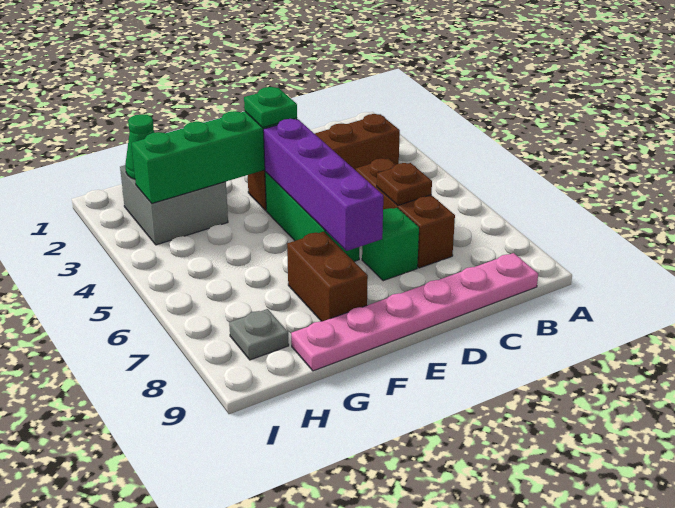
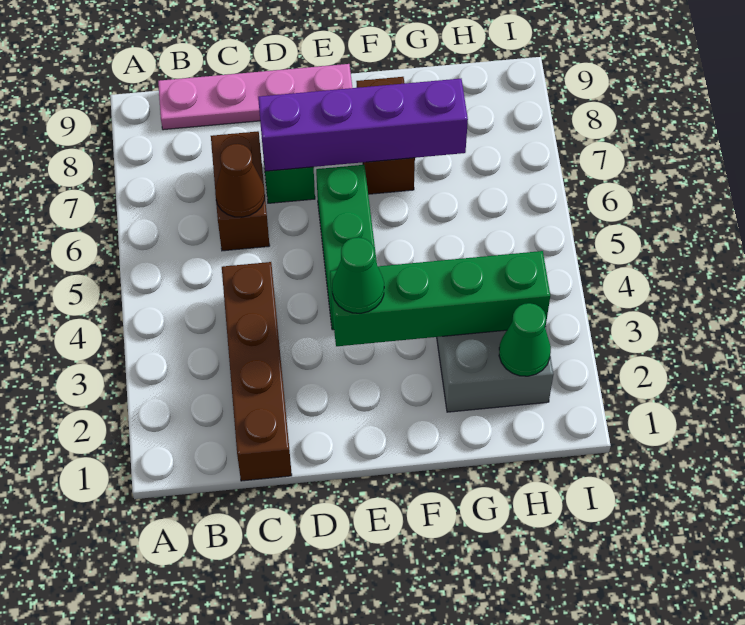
brown brick B3:E3 level 1 -> brown brick C1:C4 level 1
pink plate B9:G9 level 1 -> pink plate B9:E9 level 1
brown brick C5:C7 level 1 -> brown brick C6:C7 level 1
brown plate C6 level 2 -> brown cone C6 level 2
green plate E3 level 3 -> green cone E3 level 3
purple brick E4:E7 level 2 -> purple brick D7:G7 level 2
grey plate H8 level 1 -> none

